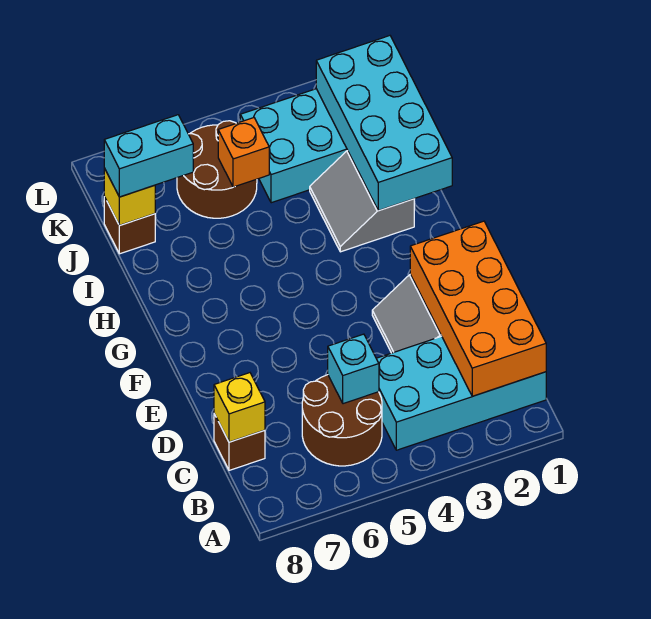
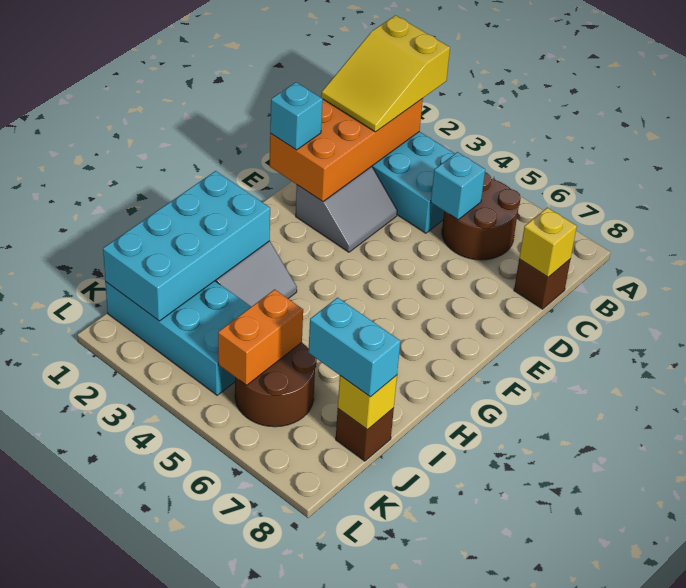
none -> yellow slope A1:C2 level 3 top A
none -> cyan brick E1 level 3
orange brick J5 level 2 -> orange brick J5:K5 level 2

